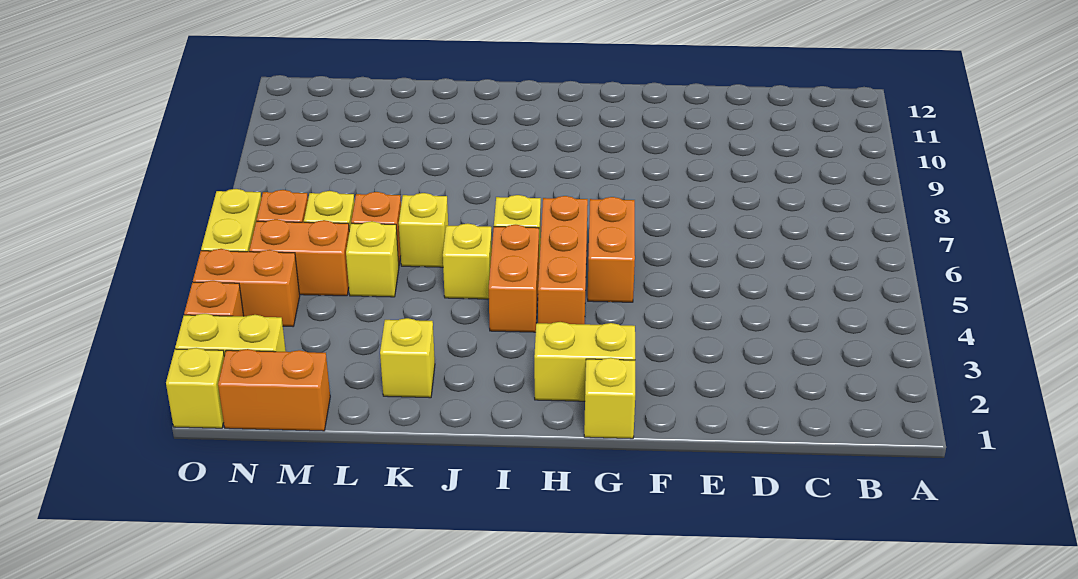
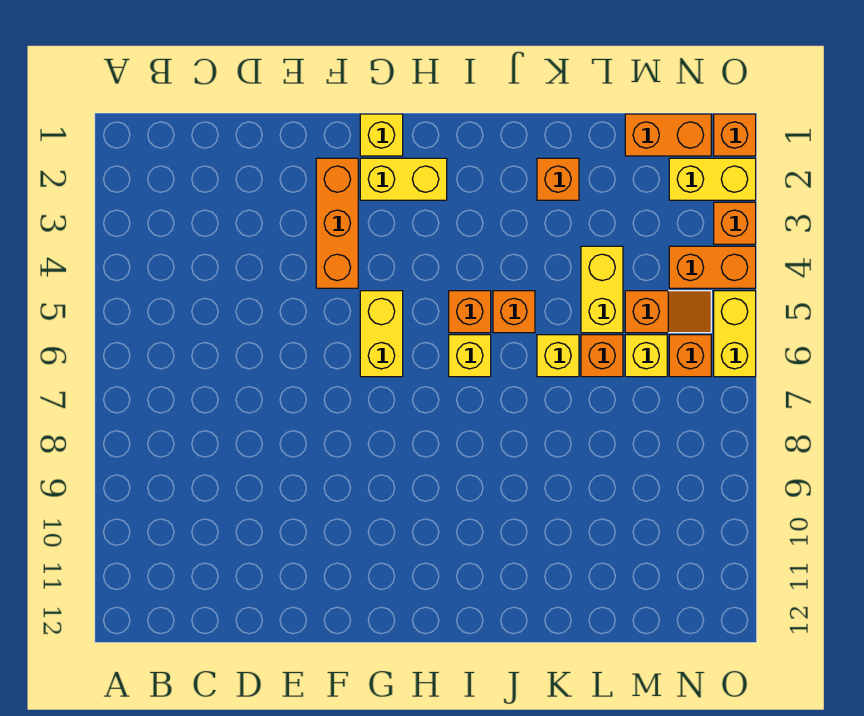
orange brick G5:G6 level 1 -> yellow brick G5:G6 level 1
orange brick H4:H6 level 1 -> orange brick F2:F4 level 1
orange brick I4:I5 level 1 -> orange brick I5 level 1
yellow brick J5 level 1 -> orange brick J5 level 1
yellow brick K2 level 1 -> orange brick K2 level 1
yellow brick L5 level 1 -> yellow brick L4:L5 level 1
orange brick M5:N5 level 1 -> orange slope M5:N5 level 1 top M
yellow brick O1 level 1 -> orange brick O1 level 1

